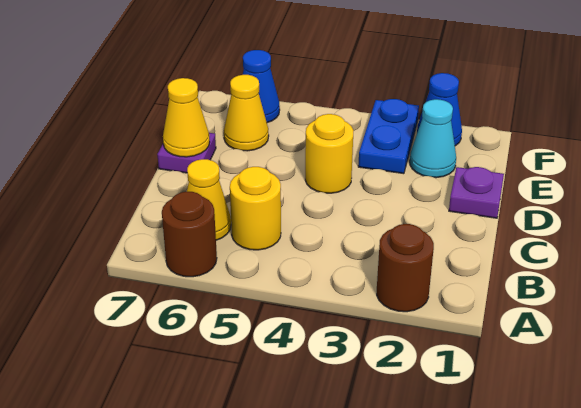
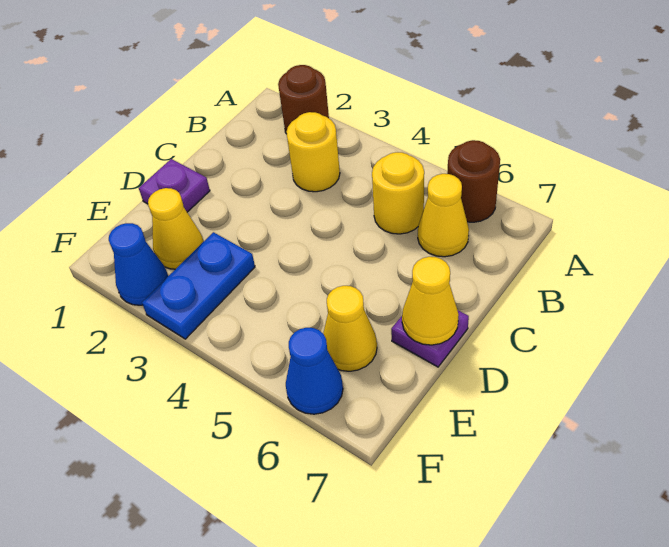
yellow round brick D4 level 1 -> yellow round brick B3 level 1
cyan cone E2 level 1 -> yellow cone E2 level 1

